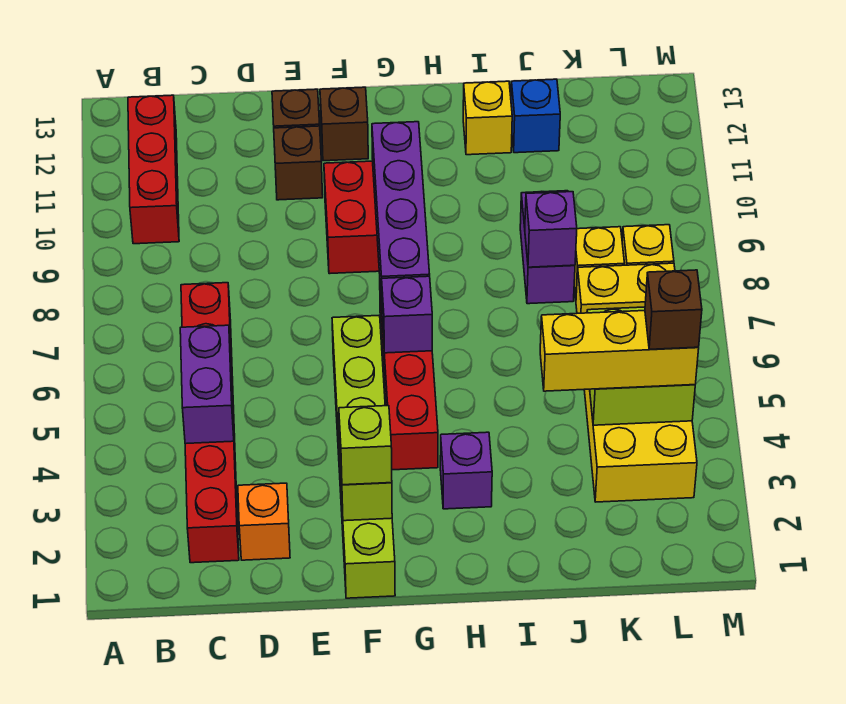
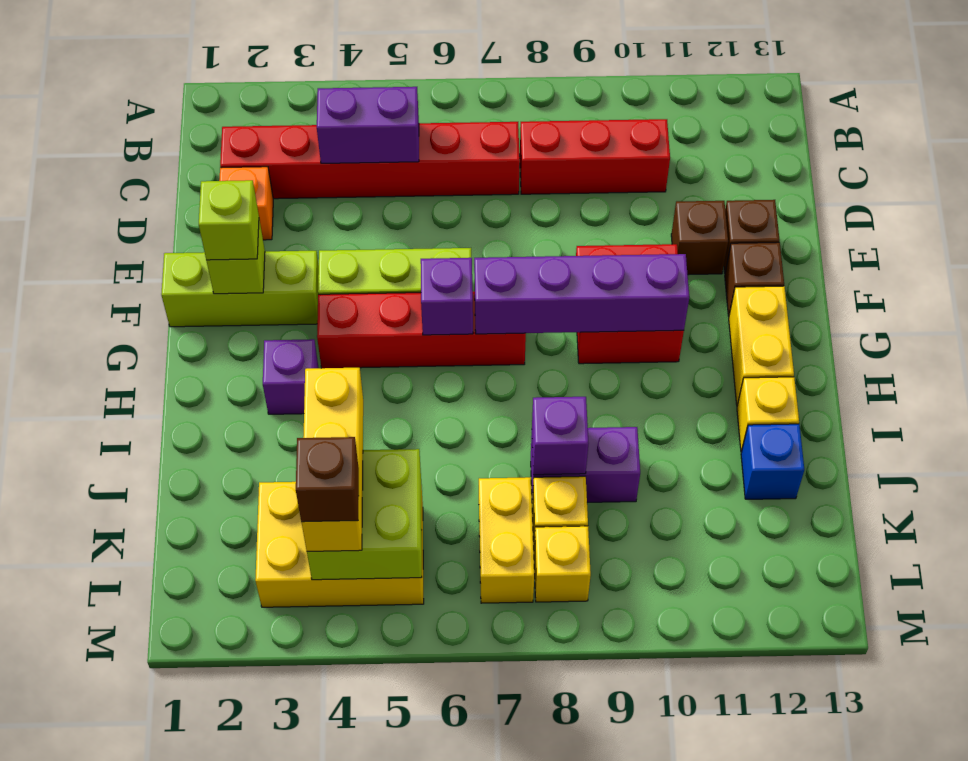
red brick B10:B12 level 1 -> red brick C8:C10 level 1
none -> yellow brick G12:H12 level 1

